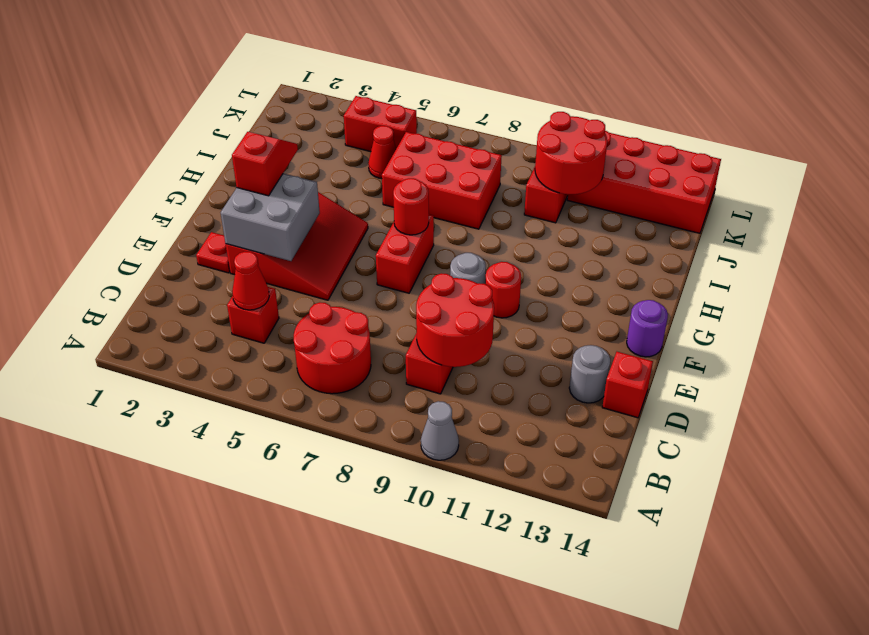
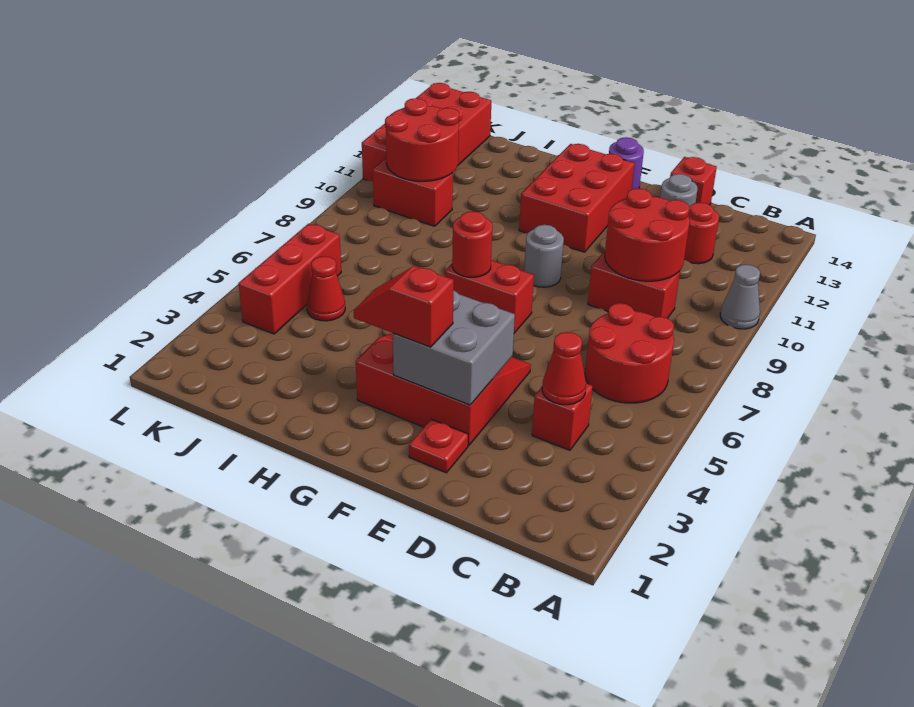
red round brick F10 level 1 -> red round brick C12 level 1
red brick I6:J8 level 1 -> red brick F11:G13 level 1
red brick K4:K5 level 1 -> red brick K4:K6 level 1

